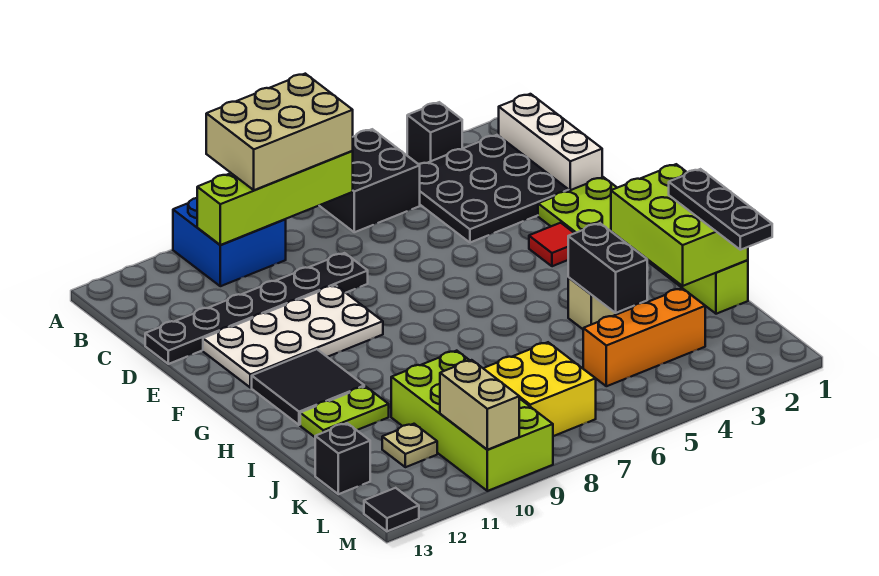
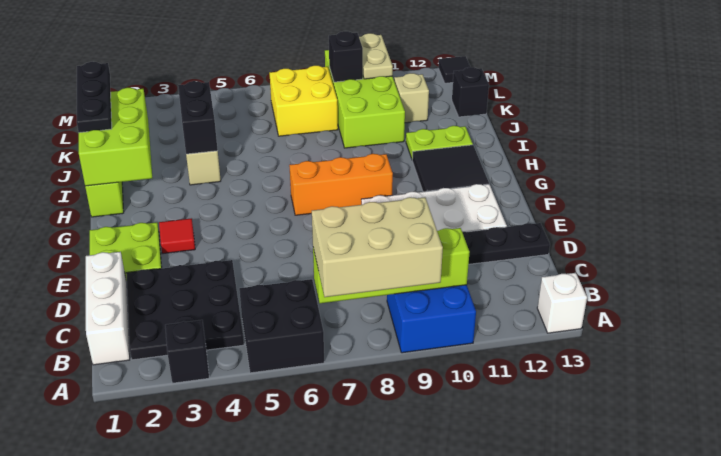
none -> white brick A13 level 1
orange brick K3:K5 level 1 -> orange brick G7:G9 level 1
tan plate K11 level 1 -> tan brick K11 level 1
none -> black brick L9 level 2
tan brick L10:M10 level 2 -> tan plate L10:M10 level 2

